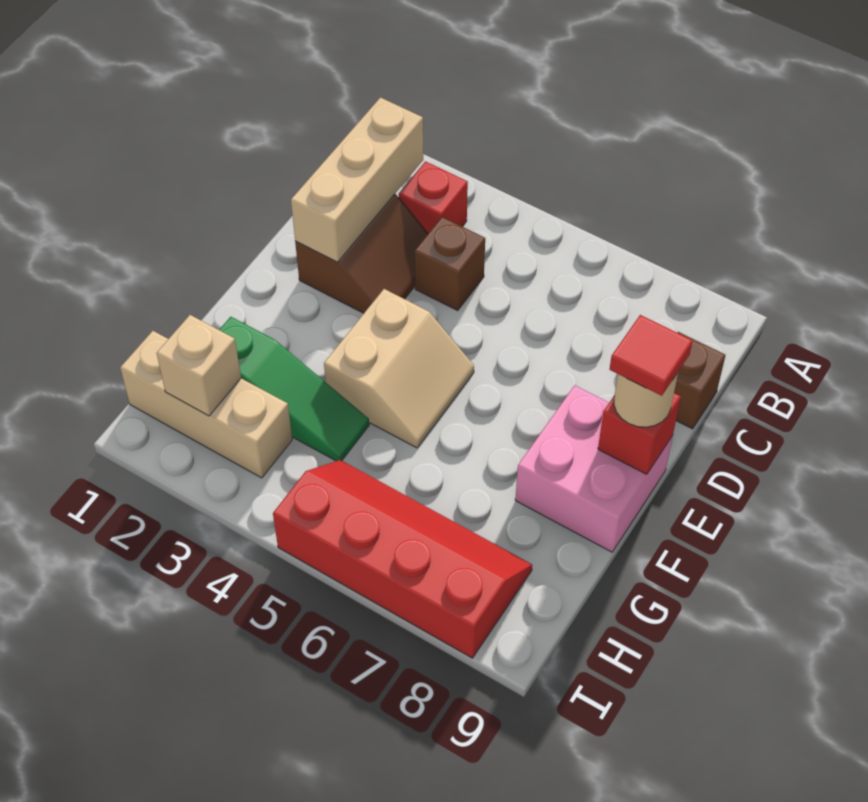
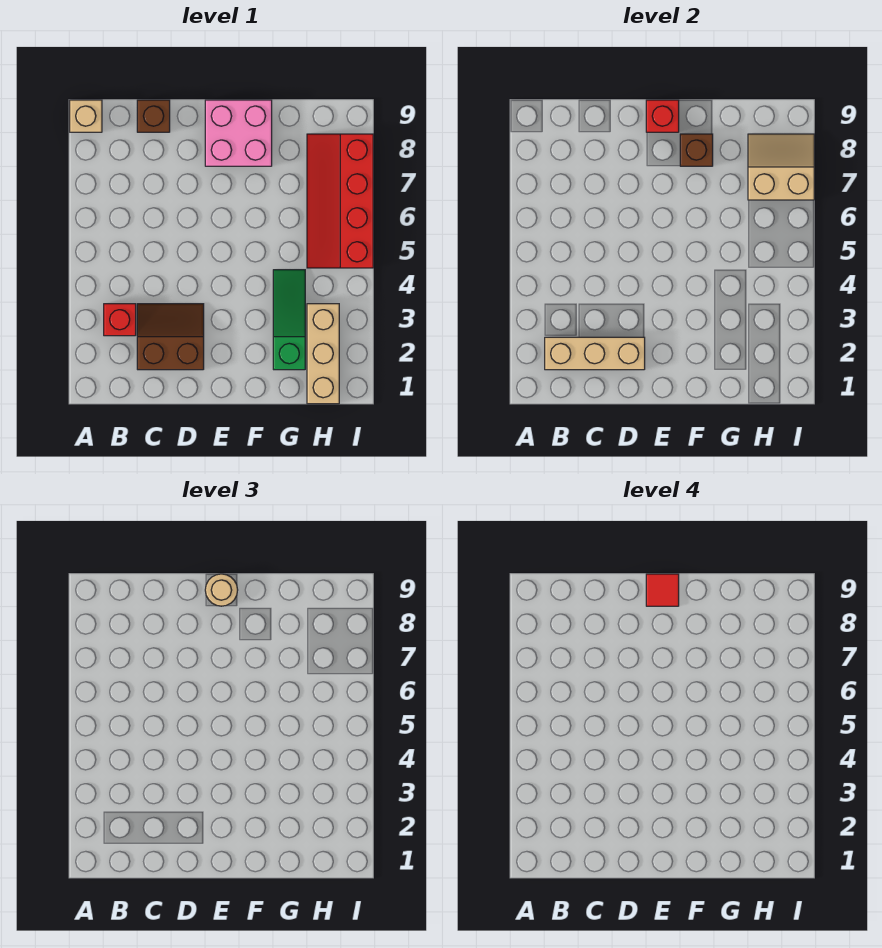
brown brick C4 level 1 -> brown brick F8 level 2
tan slope E4:F5 level 1 top 4 -> tan slope H7:I8 level 2 top 7
tan brick H2 level 2 -> tan brick A9 level 1

